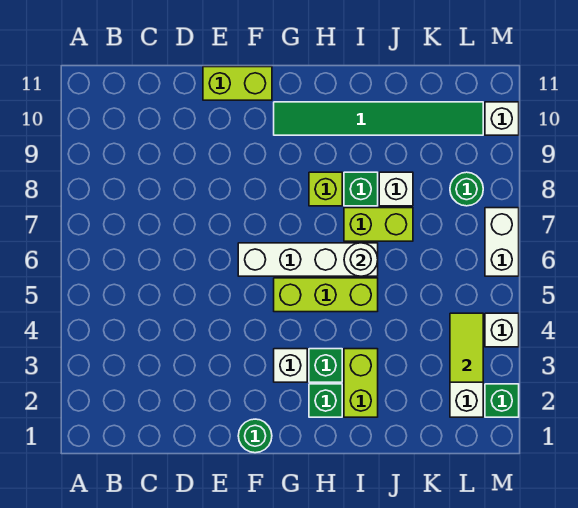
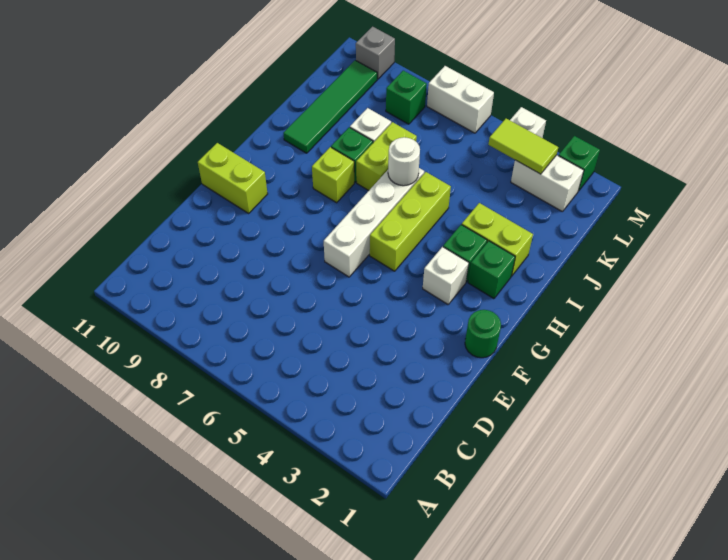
lime brick E11:F11 level 1 -> lime brick F10:F11 level 1
green tile G10:L10 level 1 -> green tile I10:L10 level 1
green round brick L8 level 1 -> green brick L8 level 1
white brick M10 level 1 -> grey brick M10 level 1

